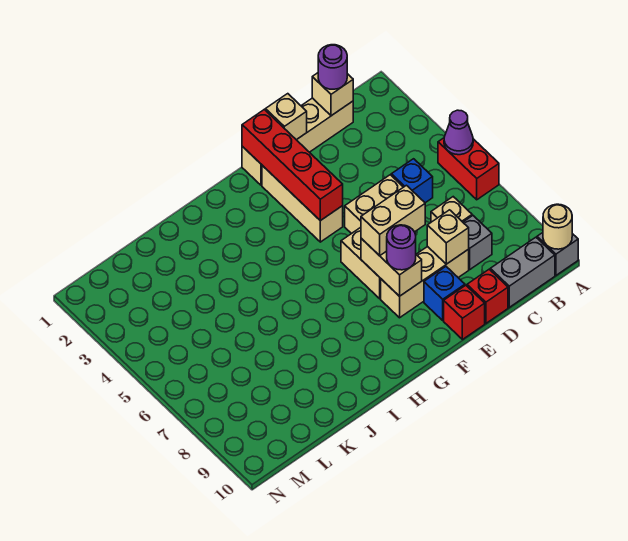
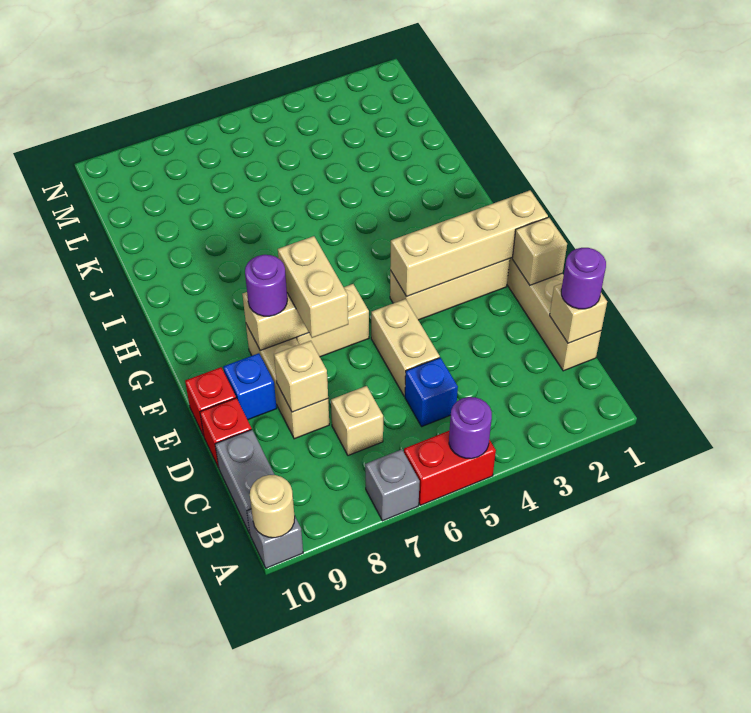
purple cone A5 level 2 -> purple round brick A5 level 2
grey brick C8 level 1 -> grey brick A7 level 1
red brick F1:F4 level 2 -> tan brick F1:F4 level 2

